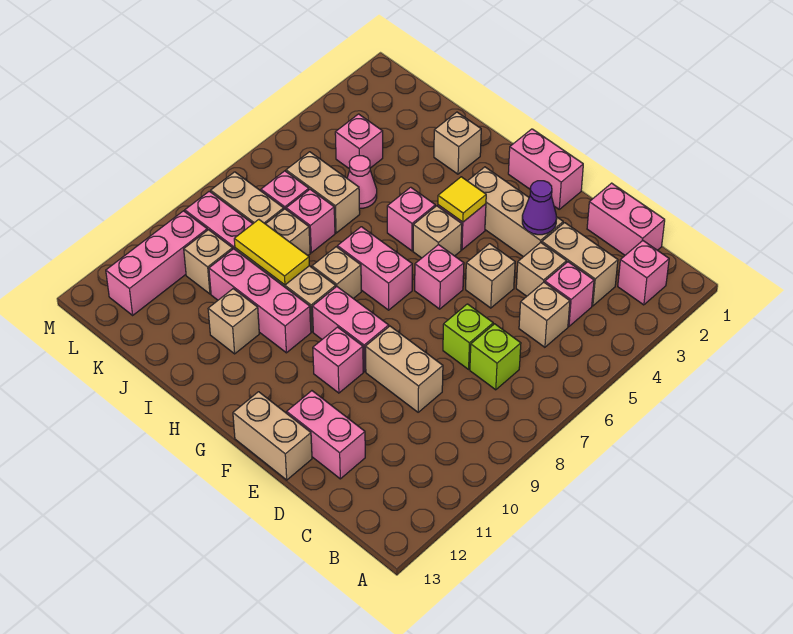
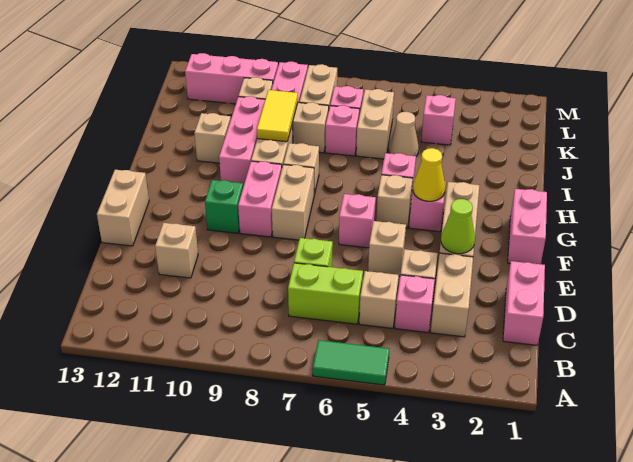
none -> green tile A5:A6 level 1
pink brick B2 level 1 -> none
lime brick C7 level 1 -> lime brick C6:C7 level 1
tan brick D9:E9 level 1 -> tan brick F8:G8 level 1
pink brick D12:E12 level 1 -> none
purple cone E3 level 2 -> lime cone E3 level 2
pink brick F10 level 1 -> green brick F10 level 1
yellow tile G4 level 2 -> yellow cone G4 level 2
pink brick G7:H7 level 1 -> none
tan brick I2 level 1 -> tan brick D11 level 1
pink cone J5 level 1 -> tan cone J5 level 1

